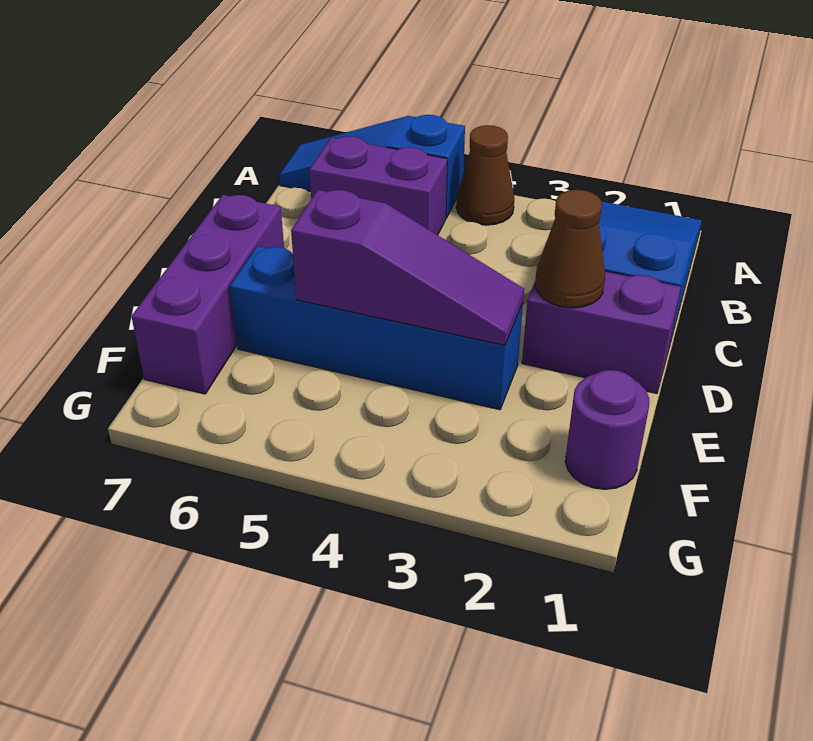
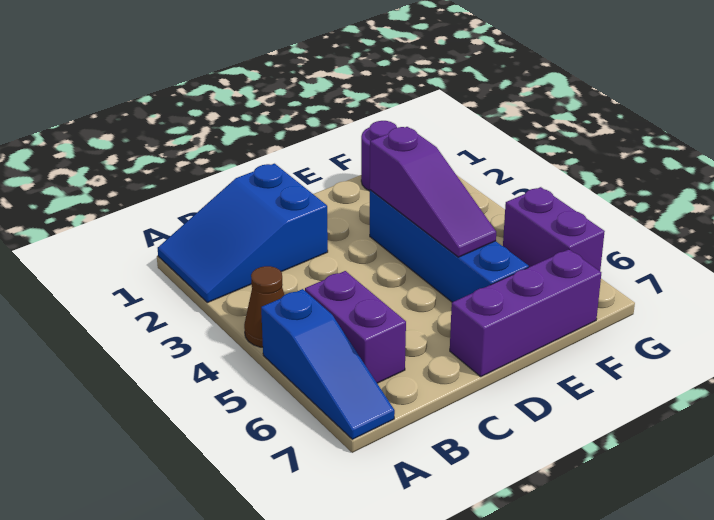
purple brick D1:D2 level 1 -> purple brick G5:G6 level 1
brown cone D2 level 2 -> none
purple slope E3:E5 level 2 top 5 -> purple slope E3:E5 level 2 top 3

